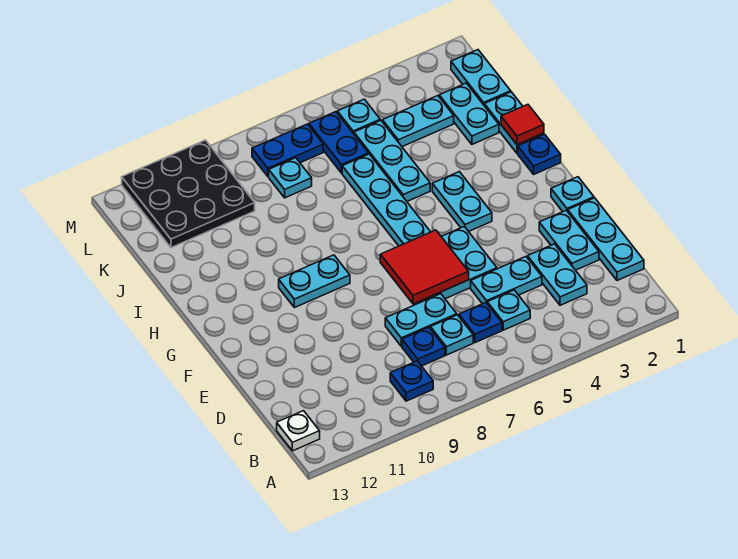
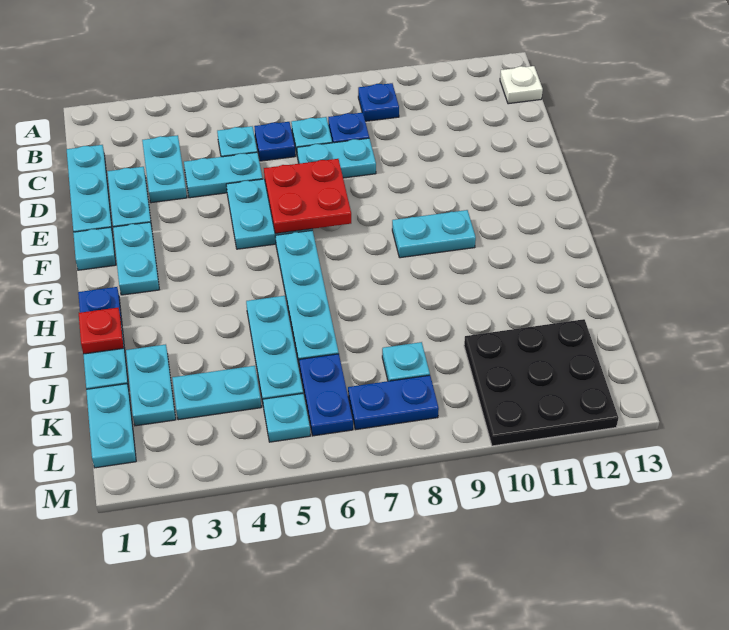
red tile E6:F7 level 2 -> red plate E6:F7 level 2
cyan plate G4:H4 level 1 -> cyan plate F2:G2 level 1
red tile I1 level 2 -> red plate I1 level 2

